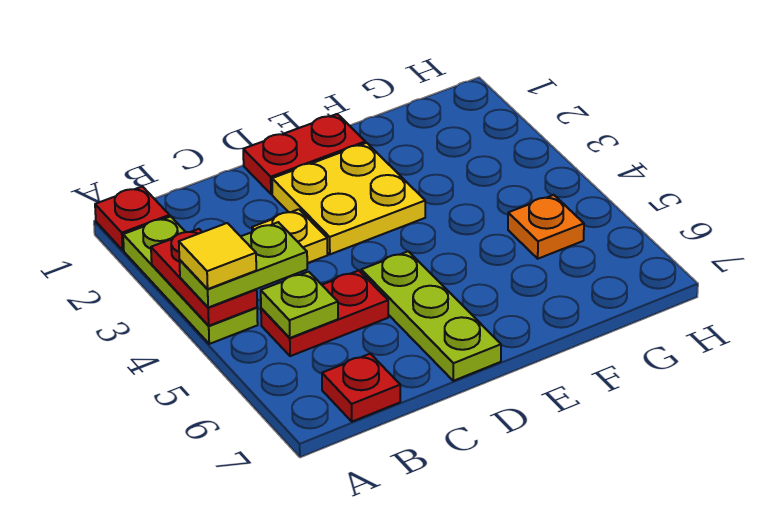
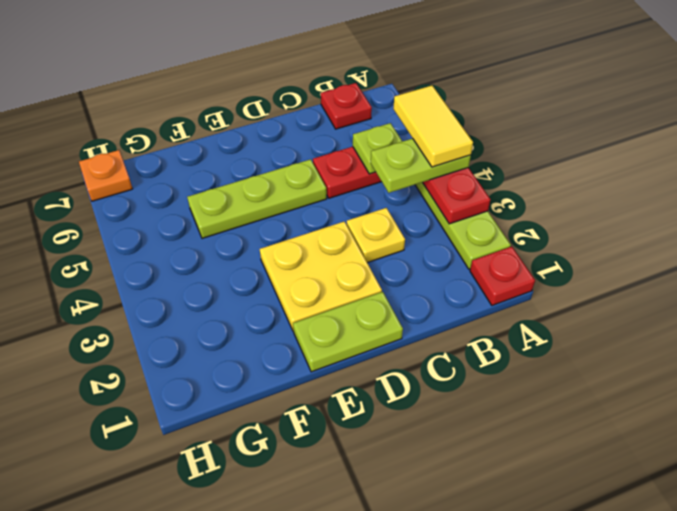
yellow tile A4 level 4 -> yellow tile A4:A5 level 4
red plate D1:E1 level 1 -> lime plate D1:E1 level 1
lime plate D5:D7 level 1 -> lime plate D5:F5 level 1
orange plate G5 level 1 -> orange plate H7 level 1

